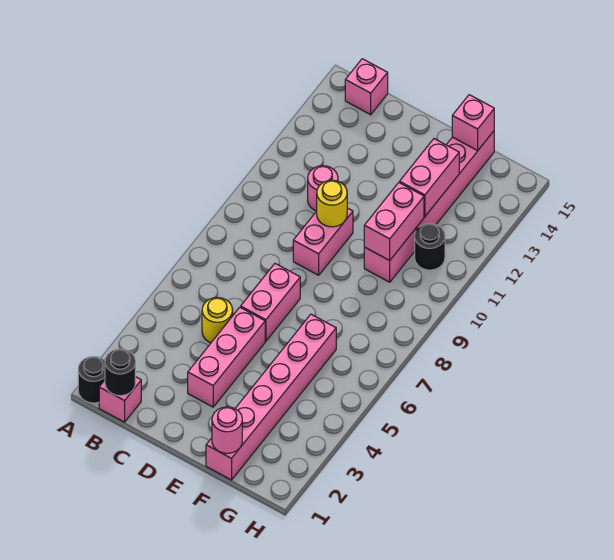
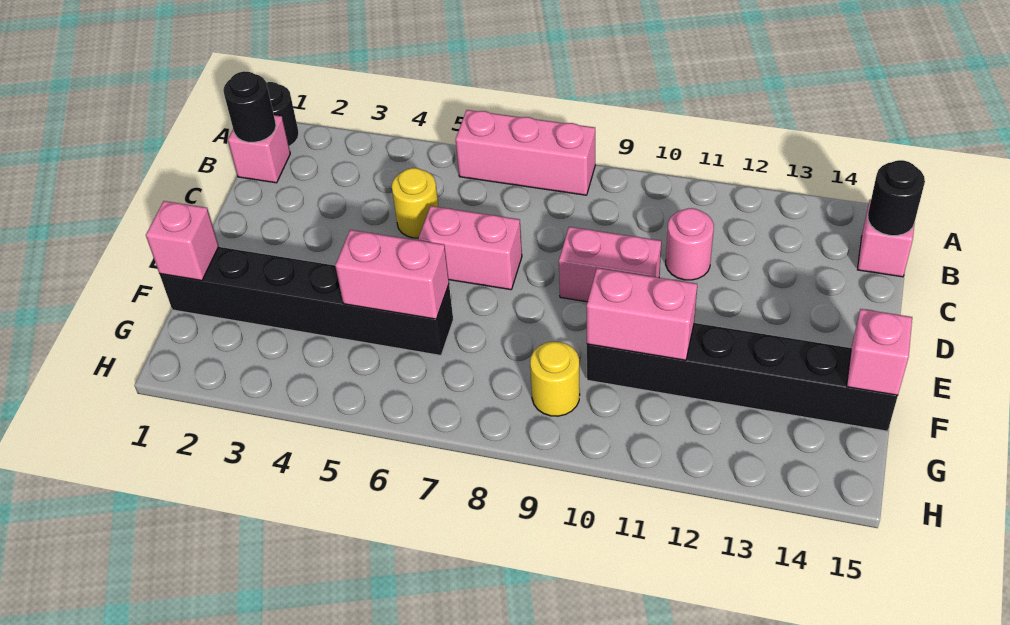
pink brick D3:D5 level 1 -> pink brick A6:A8 level 1
yellow round brick D10 level 2 -> yellow round brick G9 level 1
pink brick F1:F6 level 1 -> black brick F1:F6 level 1
pink round brick F1 level 2 -> pink brick F1 level 2
pink brick F10:F15 level 1 -> black brick F10:F15 level 1
pink brick F12:F13 level 2 -> pink brick F5:F6 level 2
black round brick G11 level 1 -> black round brick B15 level 2

